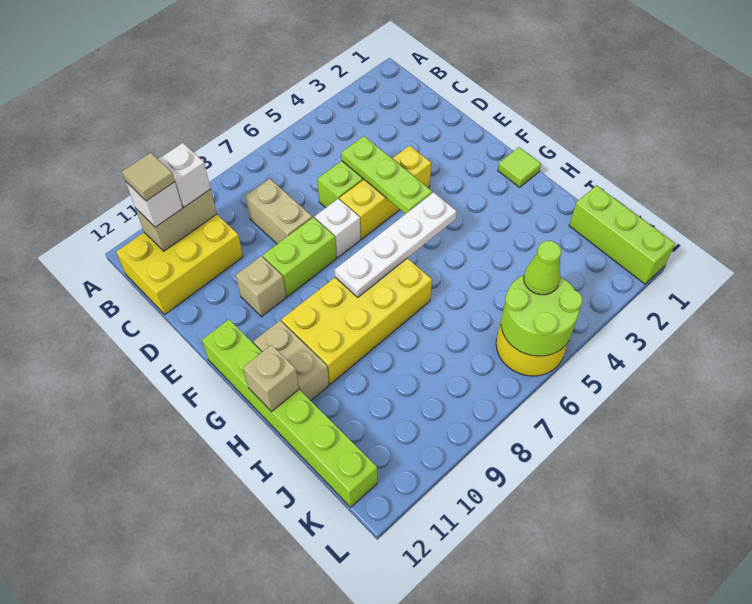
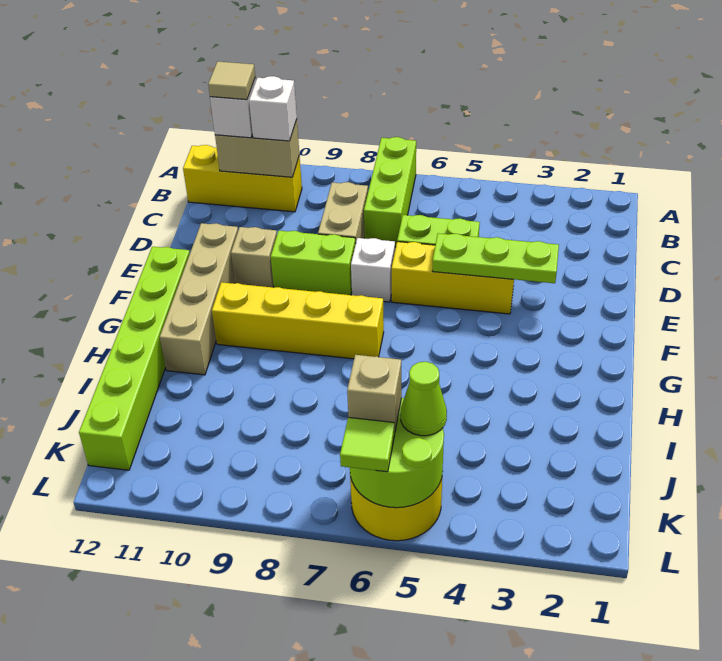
yellow brick B10:C12 level 1 -> yellow brick B10:B12 level 1
lime plate D5:F5 level 2 -> lime plate E3:E5 level 2
lime tile G1 level 1 -> lime tile L6 level 3
white plate G5:G8 level 2 -> none
yellow brick G7:H10 level 1 -> yellow brick G7:G10 level 1
tan brick G11:H11 level 1 -> tan brick E11:H11 level 1
tan brick H12 level 2 -> tan brick K6 level 3
lime brick J1:L1 level 1 -> lime brick A7:C7 level 1

